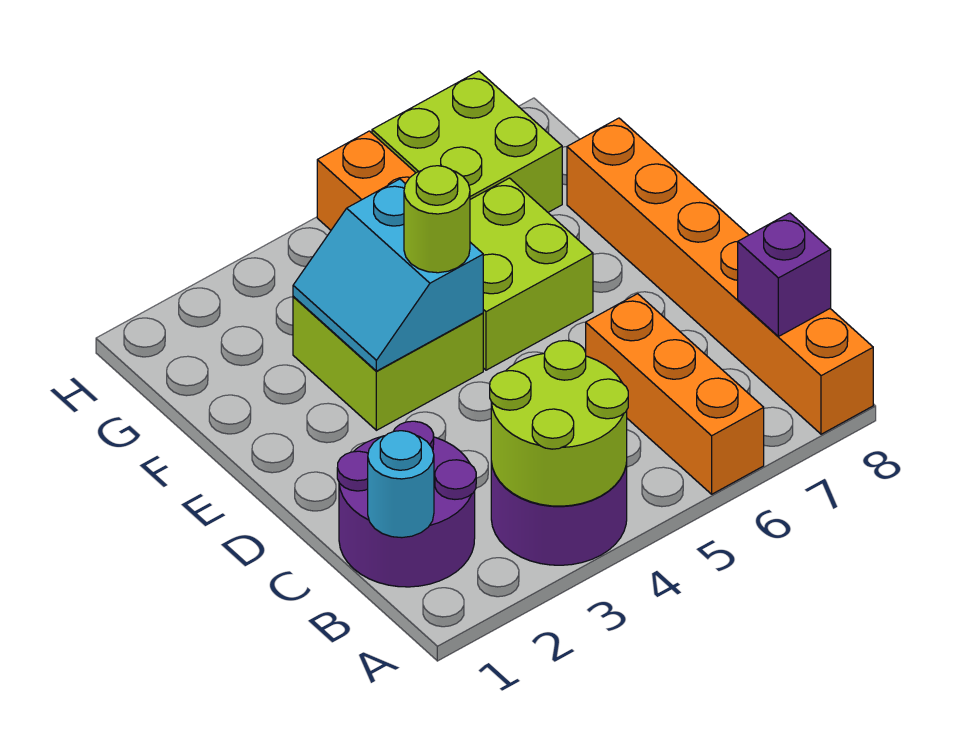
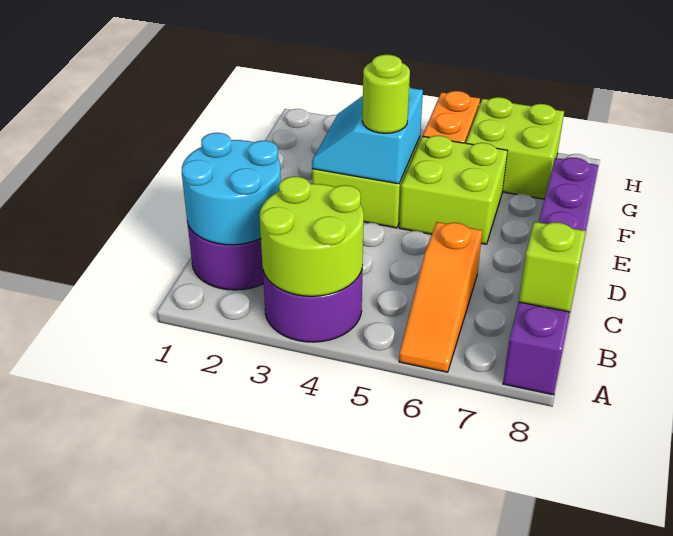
orange brick A6:C6 level 1 -> orange slope A6:C6 level 1 top C
orange brick A8:F8 level 1 -> purple brick A8:F8 level 1
cyan round brick B1 level 2 -> cyan round brick B1:C2 level 2
purple brick B8 level 2 -> lime brick B8 level 2

